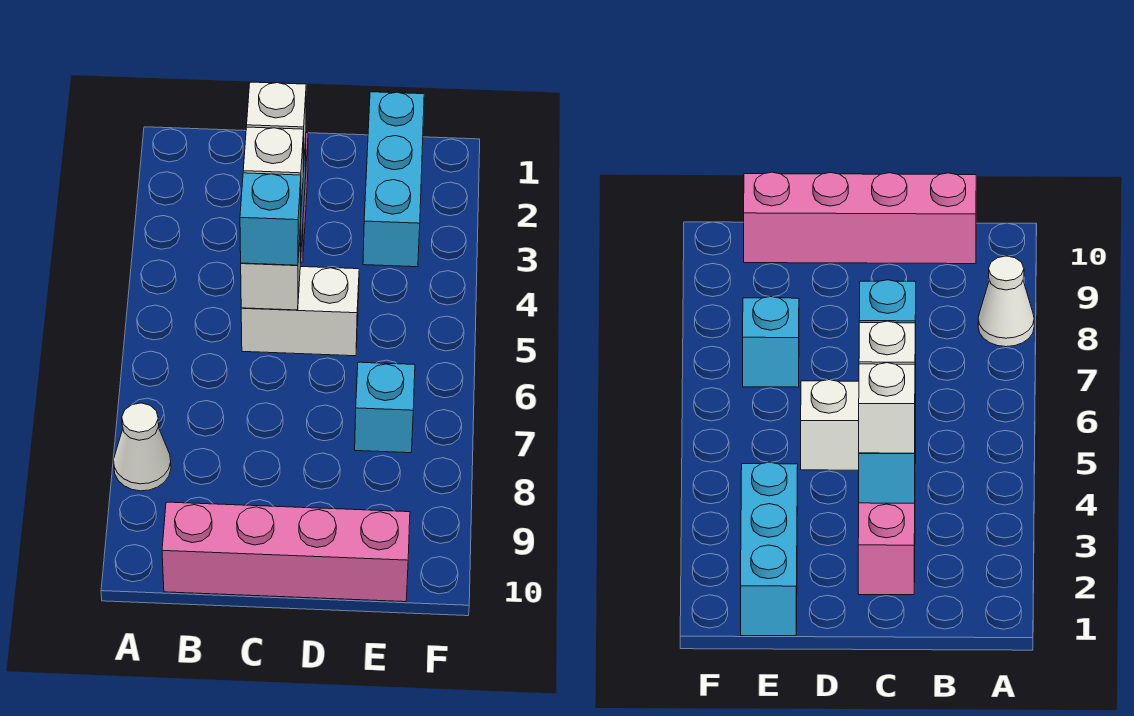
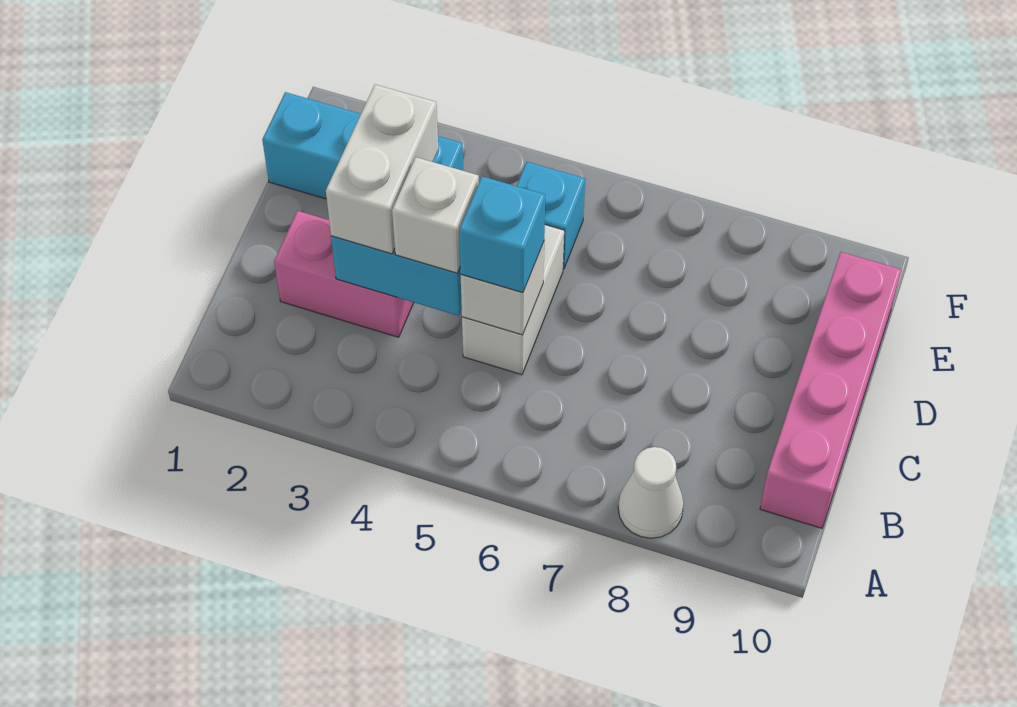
white brick C3 level 3 -> white brick C3:D3 level 3
cyan brick E7 level 1 -> cyan brick E5 level 1

